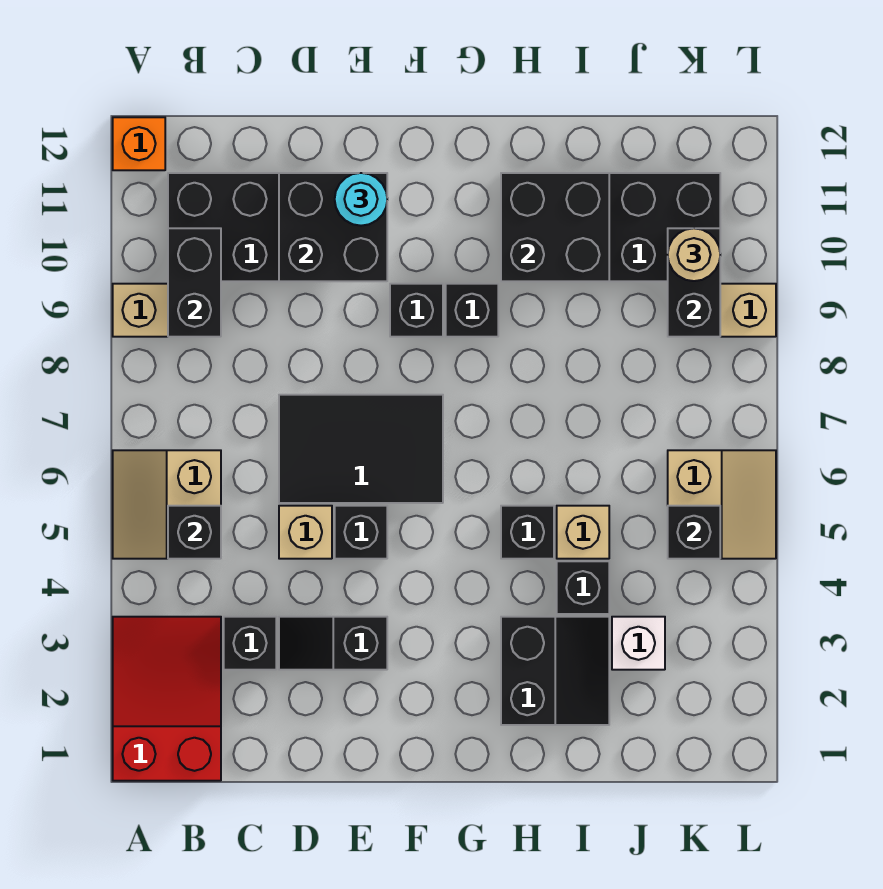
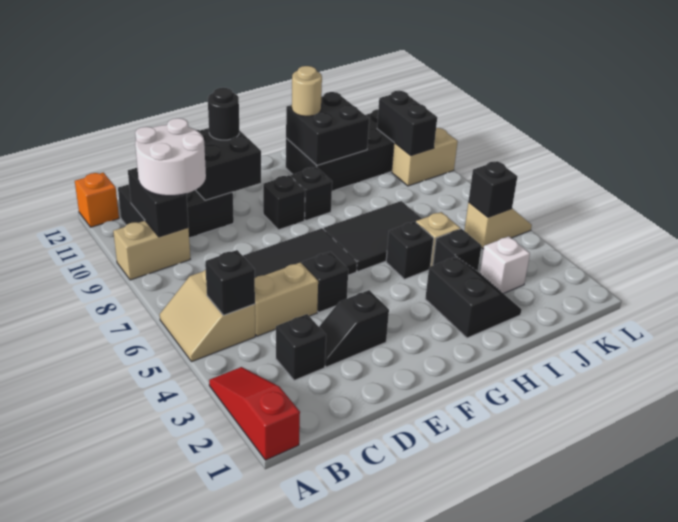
red slope A1:B3 level 1 top 1 -> red slope A1:A3 level 1 top 1
none -> white round brick B9:C10 level 3
tan brick D5 level 1 -> tan brick C5:D5 level 1
cyan round brick E11 level 3 -> black round brick E11 level 3
none -> black tile G6:I7 level 1
tan slope K5:L6 level 1 top K -> tan slope K5:L5 level 1 top K
tan round brick K10 level 3 -> tan round brick H11 level 3

